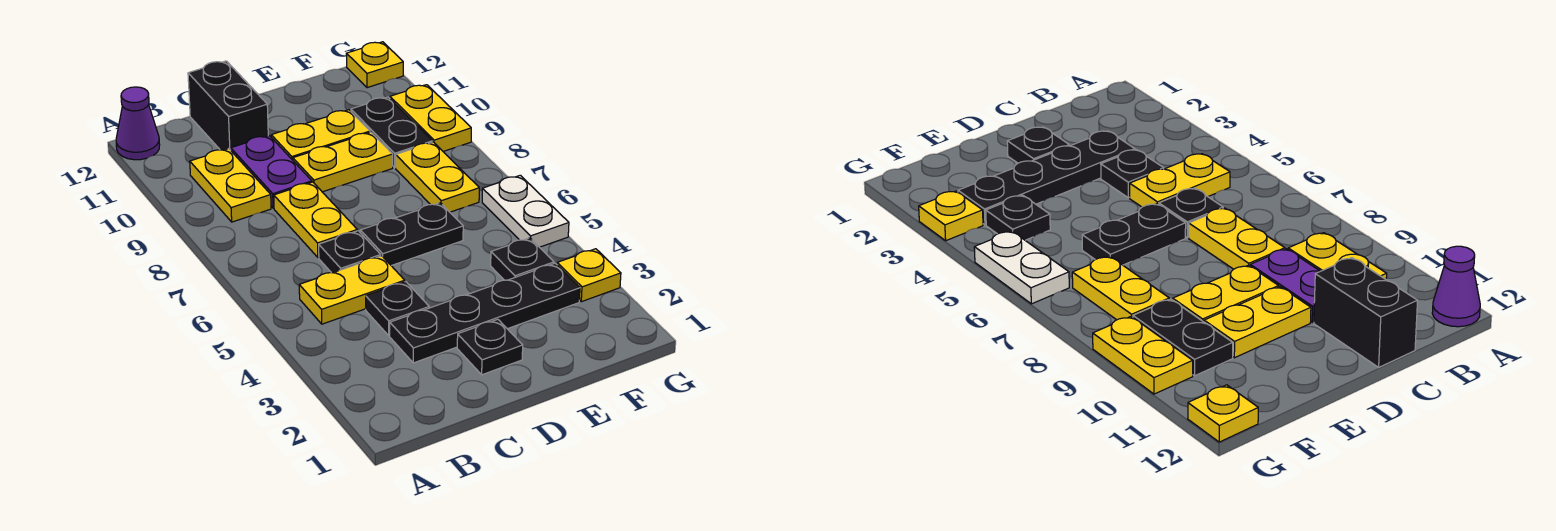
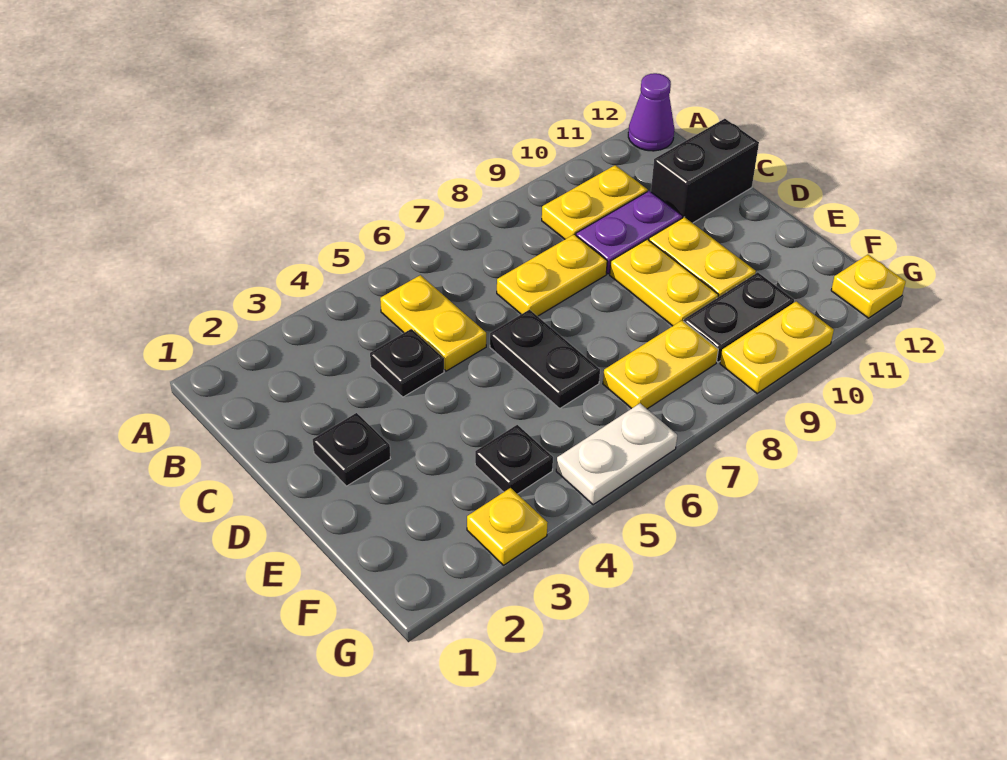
black plate C3:F3 level 1 -> none
black plate C6 level 1 -> none

